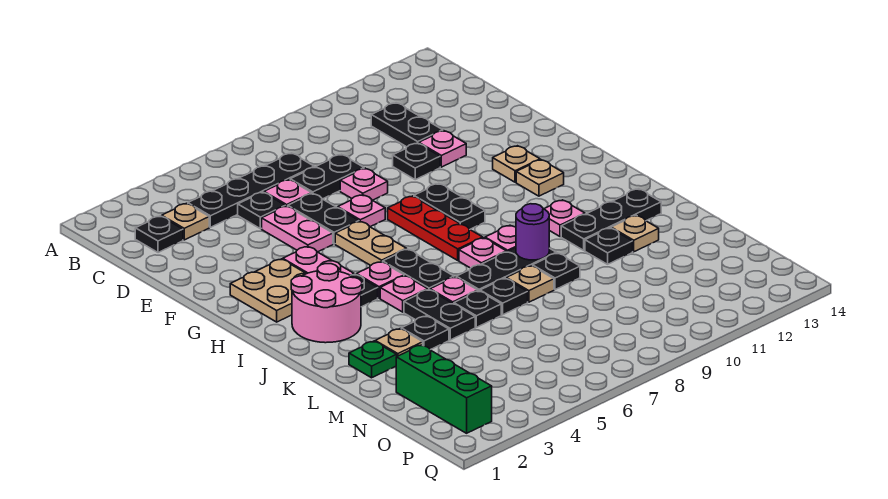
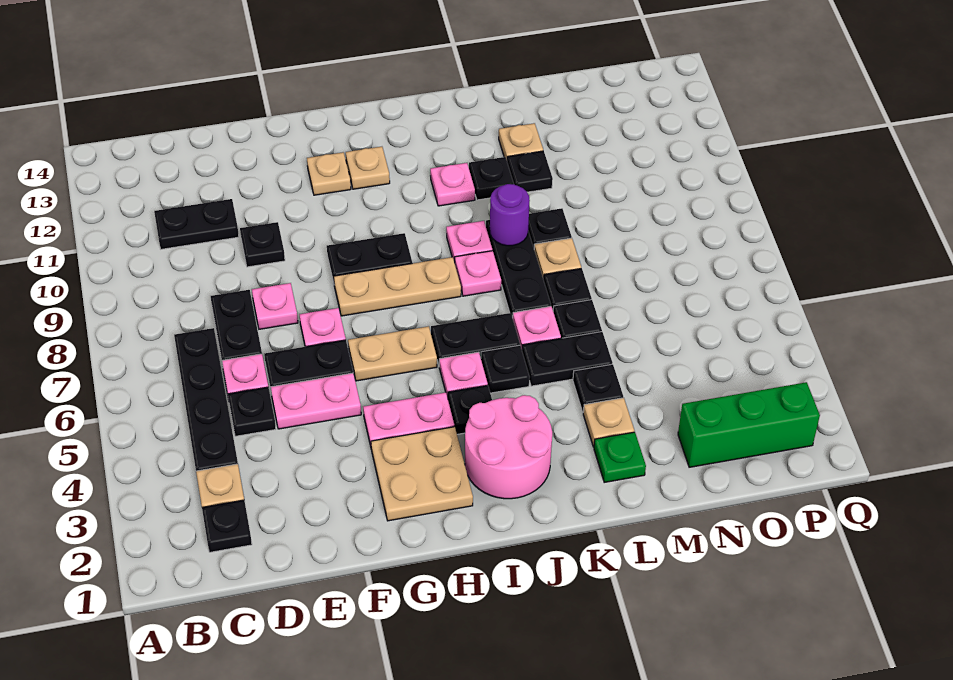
pink plate E11 level 1 -> none
red plate G8:I8 level 1 -> tan plate G8:I8 level 1
pink plate J5 level 1 -> black plate J5 level 1
black plate K11:K13 level 1 -> black plate K11 level 1

